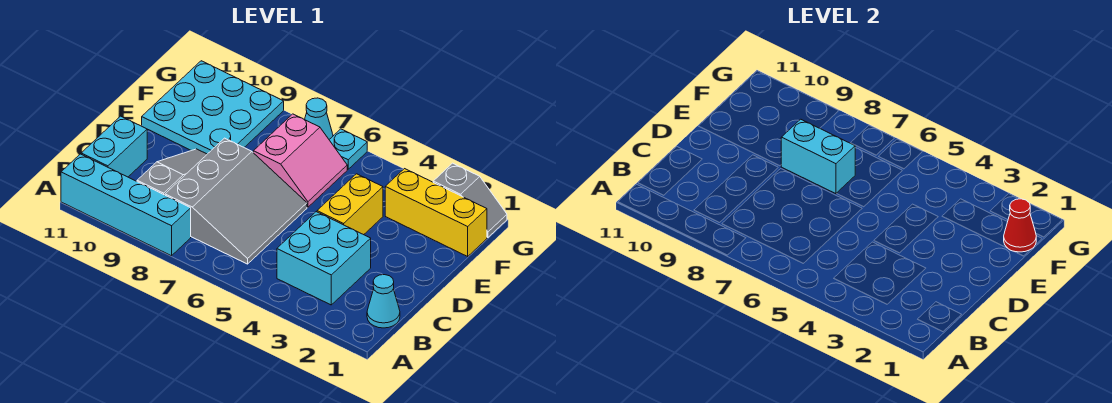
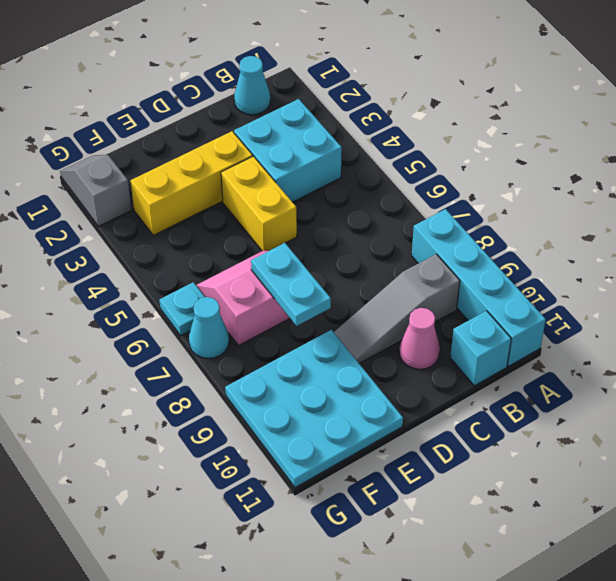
grey slope B6:D8 level 1 top 8 -> none
cyan brick B11:C11 level 1 -> cyan brick B11 level 1
none -> pink cone C10 level 1
yellow brick D4:E4 level 1 -> yellow brick D4:D5 level 1
cyan brick E7:E8 level 2 -> cyan plate E7:E8 level 2
yellow brick F1:F3 level 1 -> yellow brick D3:F3 level 1
red cone F1 level 2 -> none

